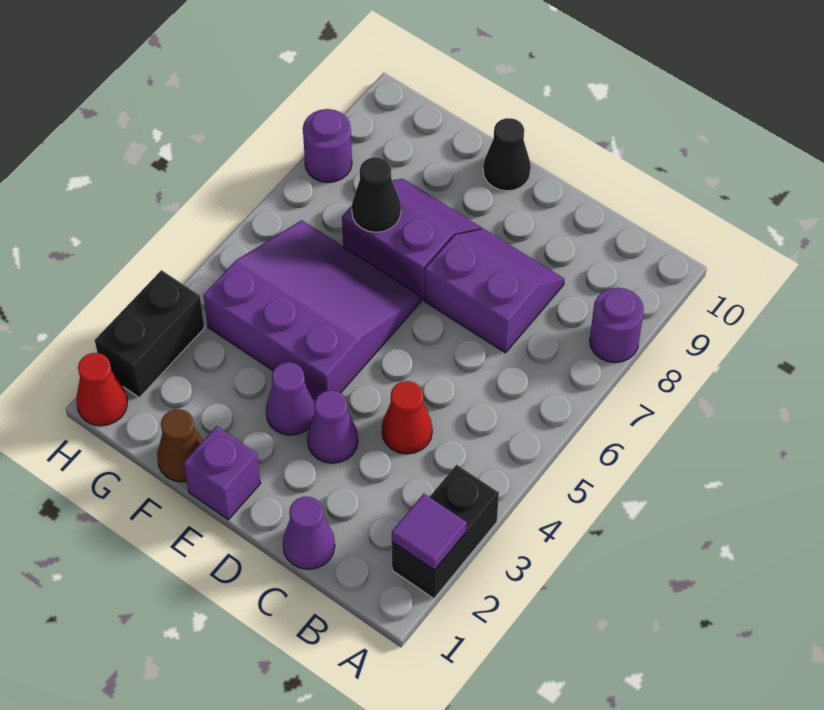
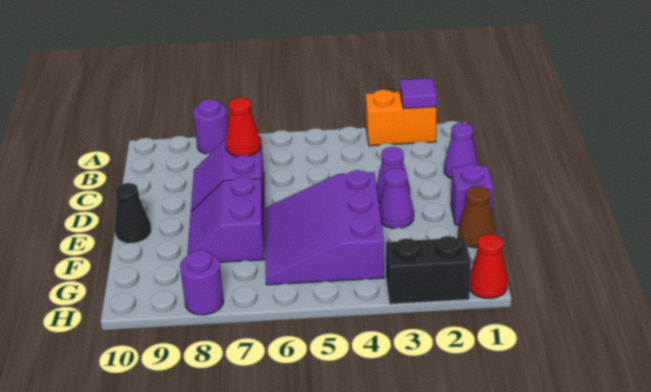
black brick A2:A3 level 1 -> orange brick A2:A3 level 1
red cone C4 level 1 -> red cone C7 level 2
black cone F7 level 2 -> none

